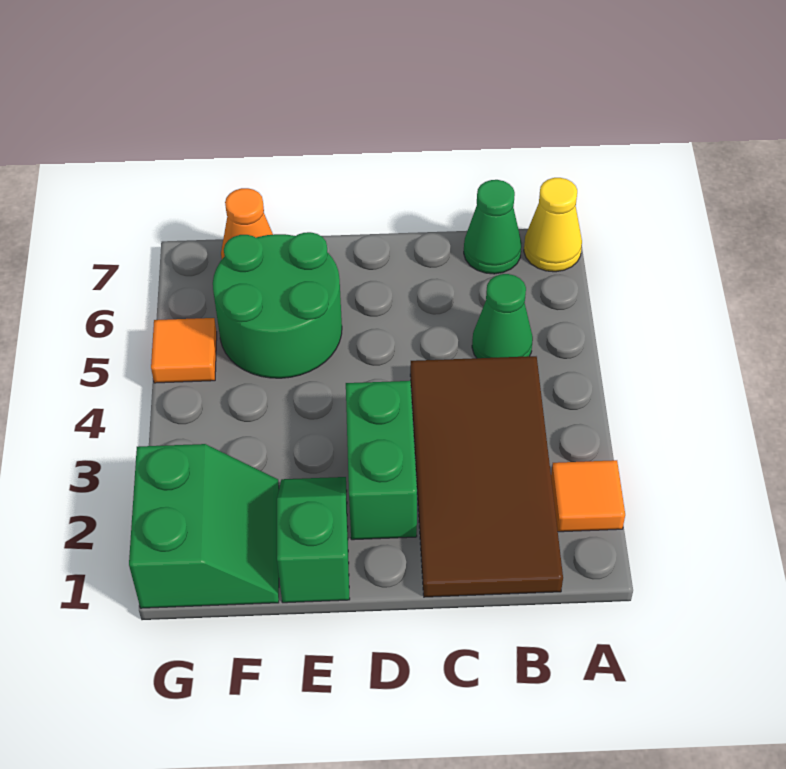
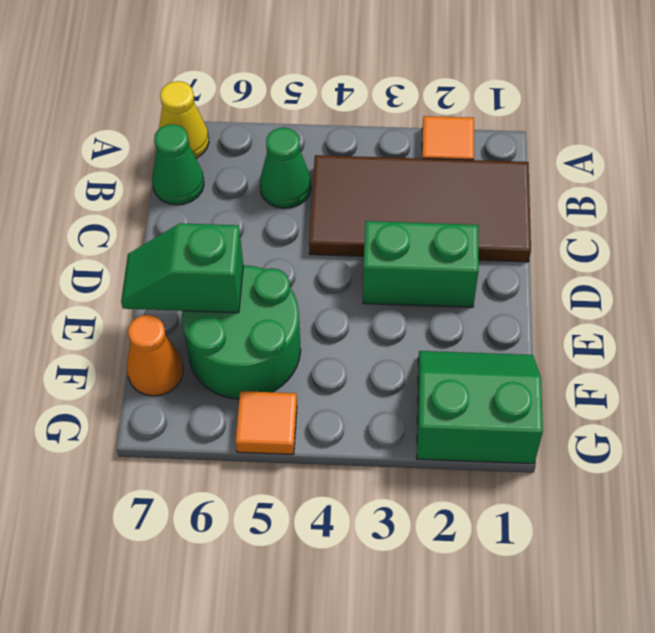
green slope E1:E2 level 1 top 1 -> green slope E6:E7 level 2 top 6

